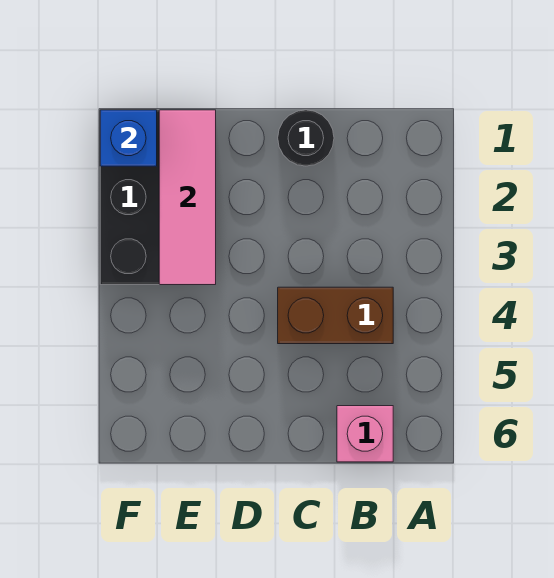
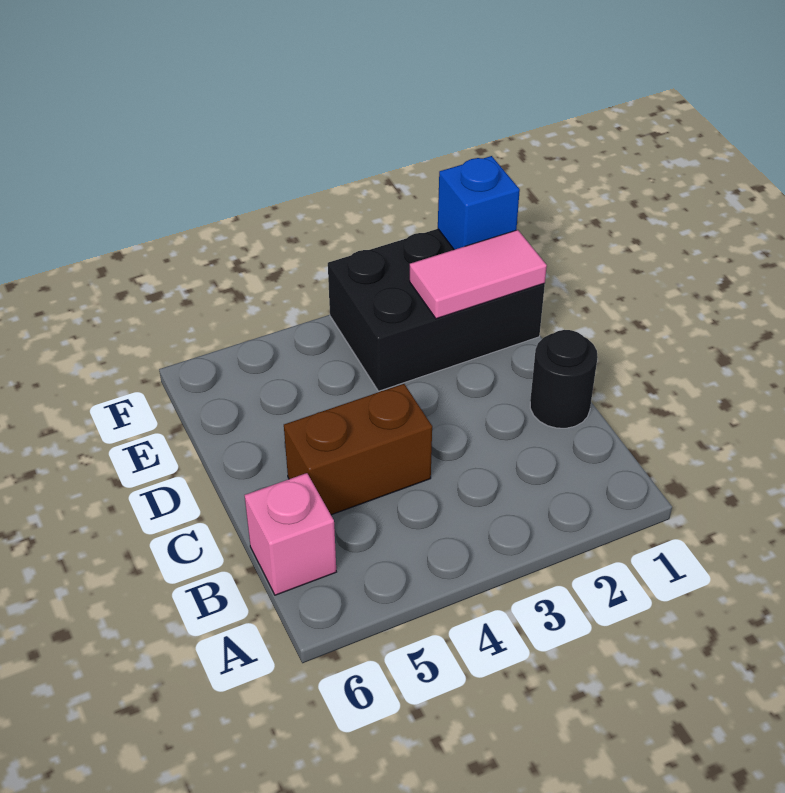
brown brick B4:C4 level 1 -> brown brick C4:C5 level 1
pink tile E1:E3 level 2 -> pink tile E1:E2 level 2

